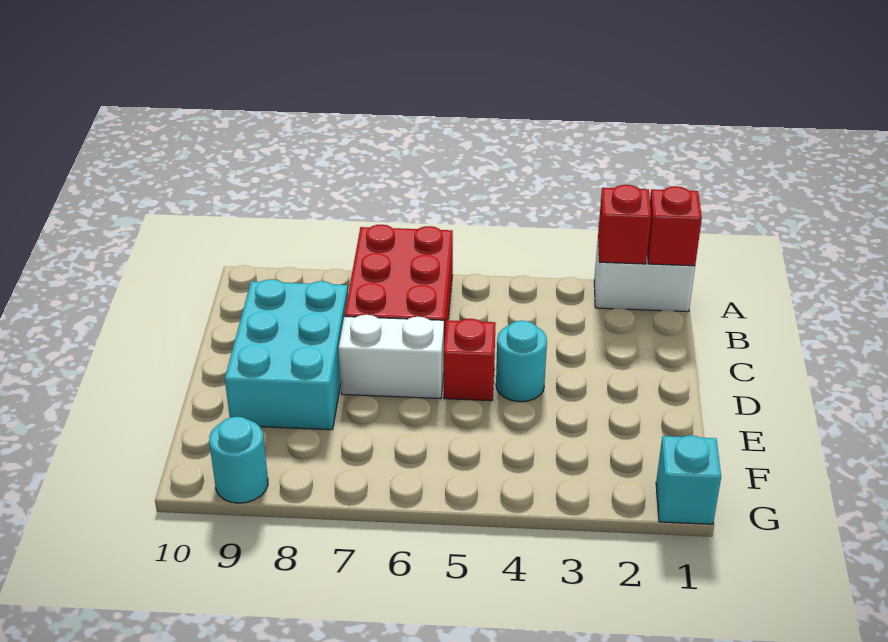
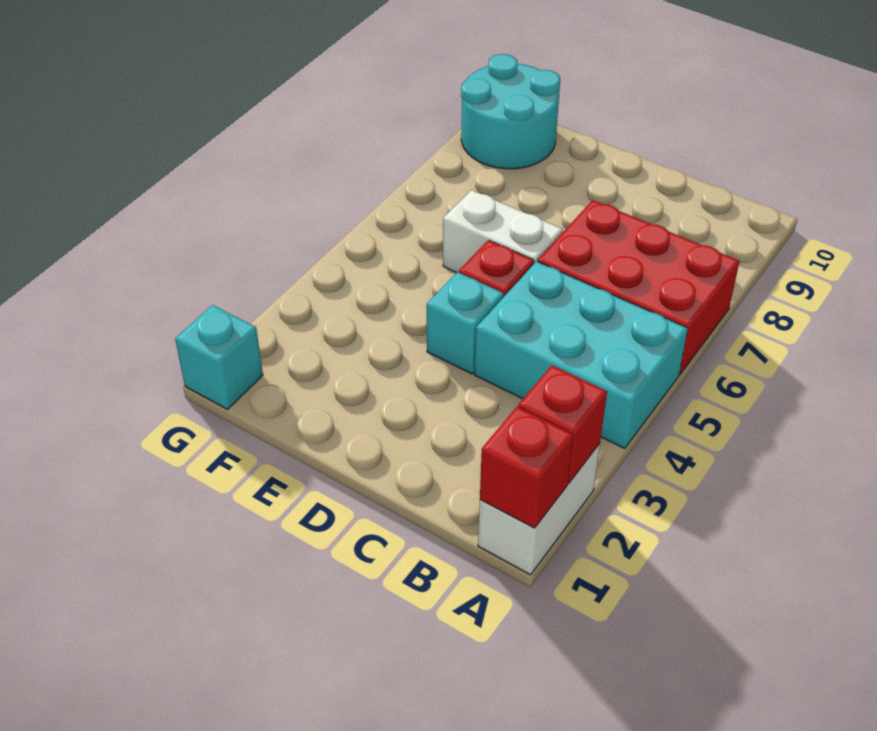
cyan brick C8:E9 level 1 -> cyan brick A4:C5 level 1
cyan round brick D4 level 1 -> cyan brick D4 level 1
white brick D6:D7 level 1 -> white brick D6:E6 level 1
cyan round brick G9 level 1 -> cyan round brick F9:G10 level 1

